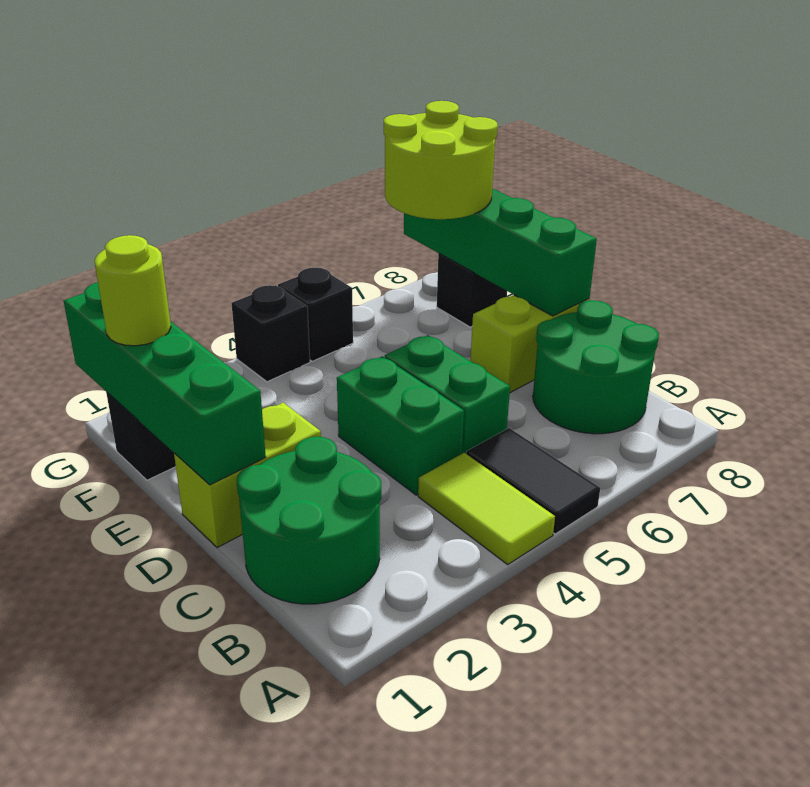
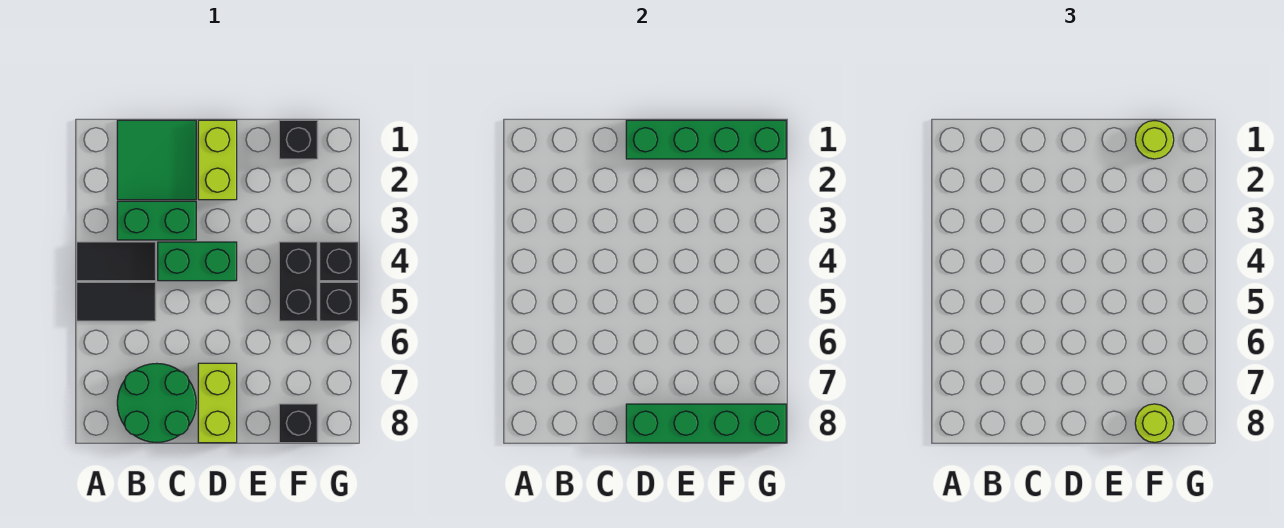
lime tile A4:B4 level 1 -> black tile A4:B4 level 1
green round brick B1:C2 level 1 -> green tile B1:C2 level 1
green brick C5:D5 level 1 -> green brick B3:C3 level 1
none -> black brick F4:F5 level 1
lime round brick F7:G8 level 3 -> lime round brick F8 level 3

